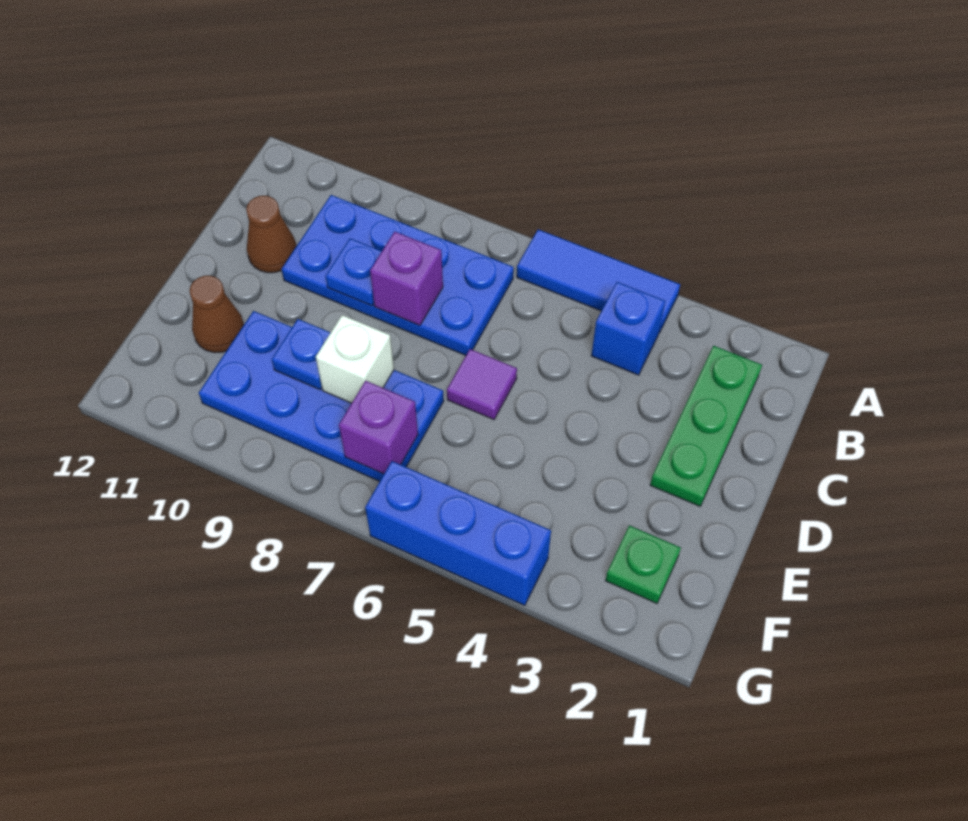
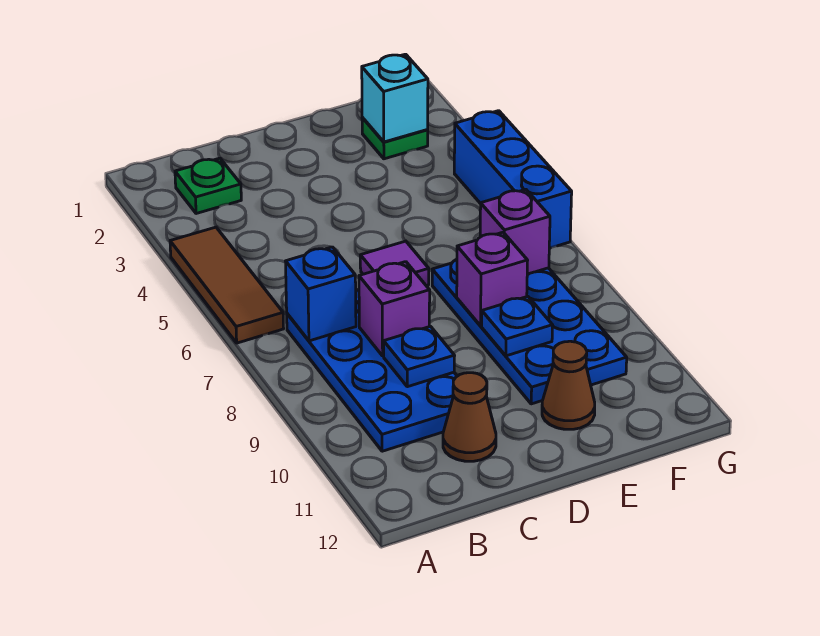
blue tile A4:A6 level 1 -> brown tile A4:A6 level 1
green plate B2:D2 level 1 -> green plate B2 level 1
blue brick B4 level 1 -> blue brick B7 level 2
white brick E8 level 2 -> purple brick E8 level 2
none -> cyan brick F2 level 2

